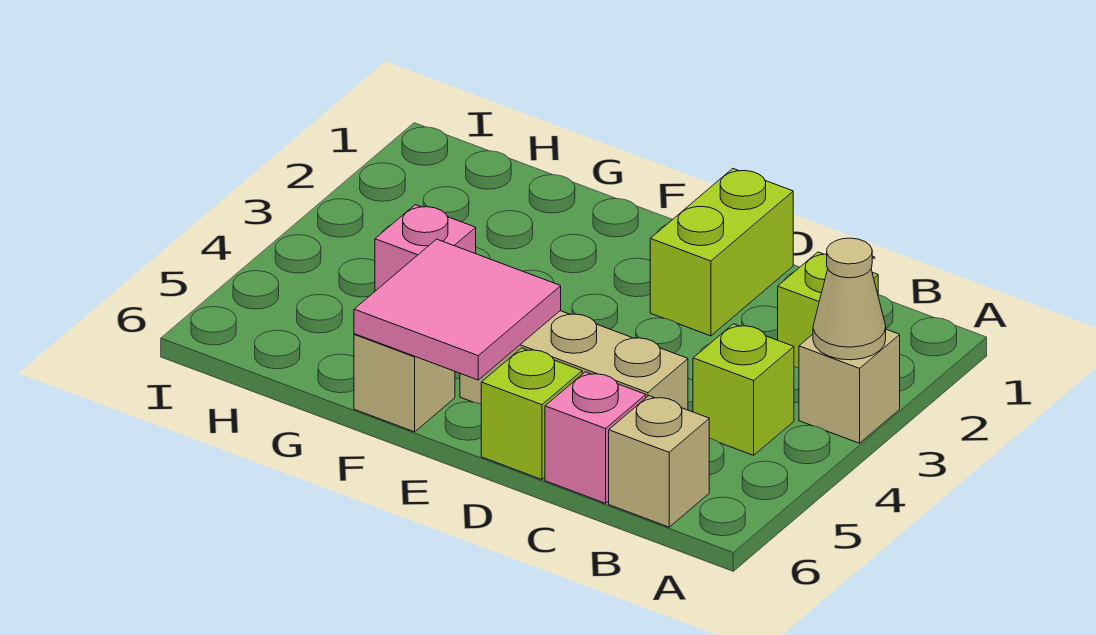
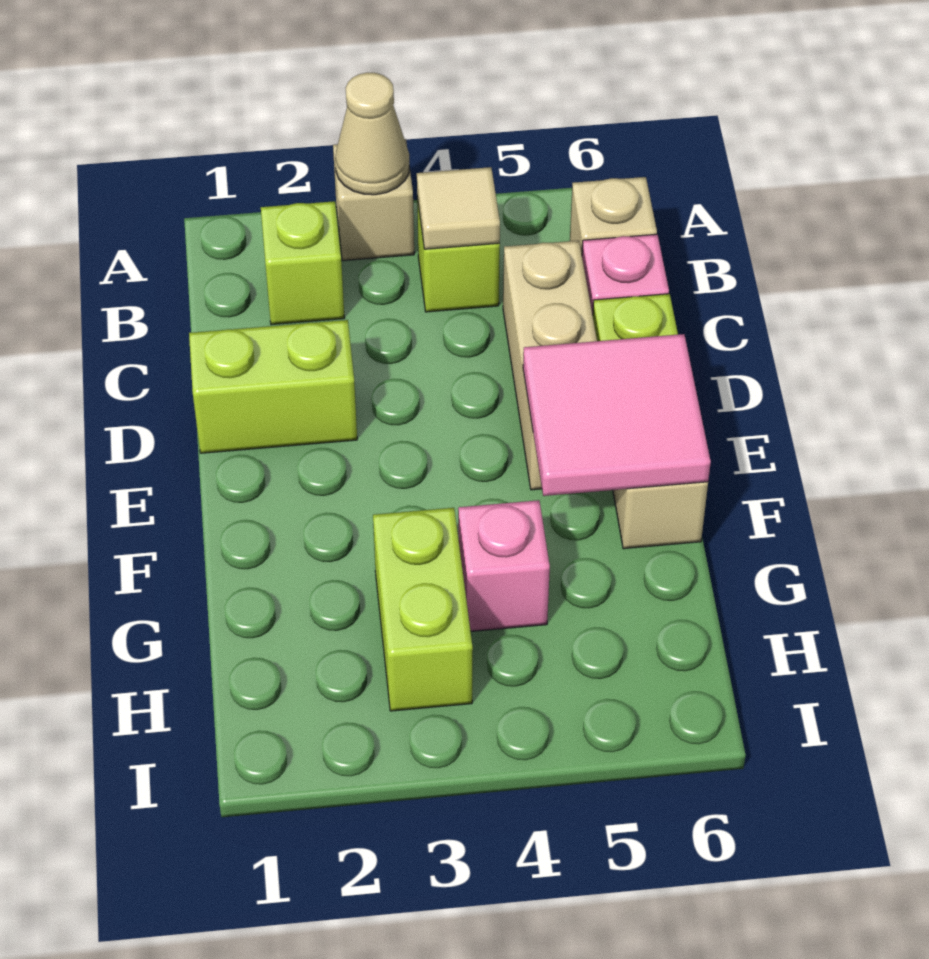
none -> tan tile B4 level 2
none -> lime brick G3:H3 level 1

